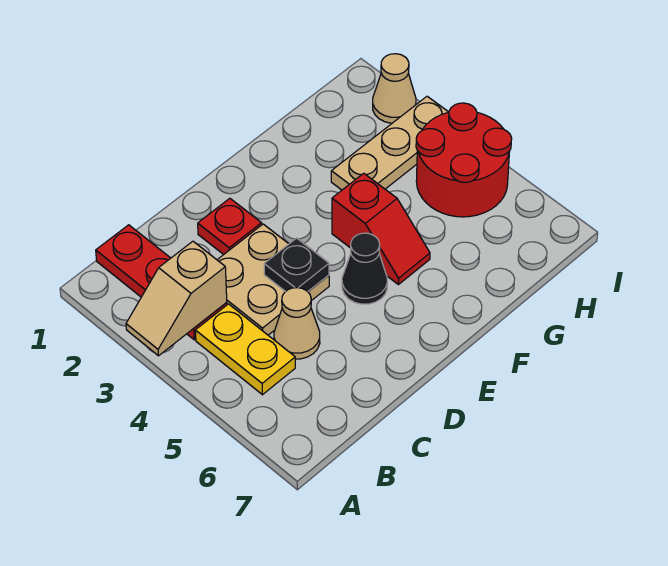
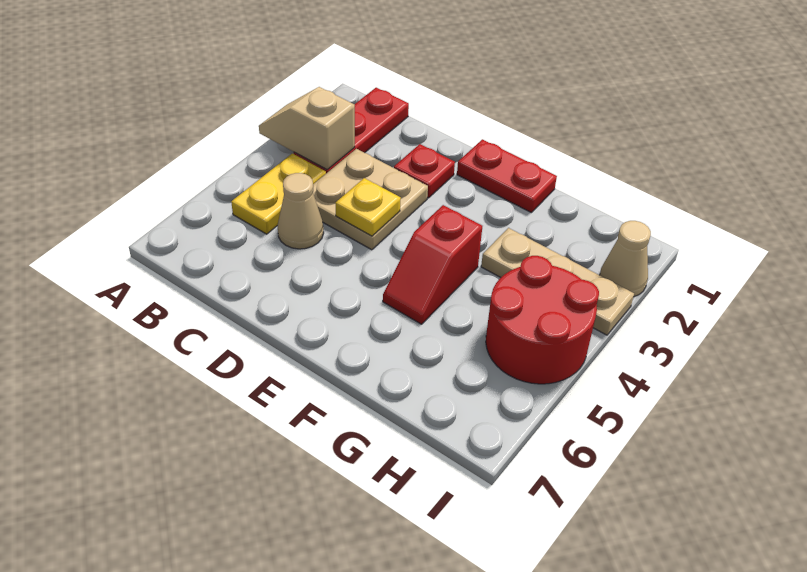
black plate D4 level 2 -> yellow plate D4 level 2
none -> red plate E1:F1 level 1
black cone E5 level 1 -> none

